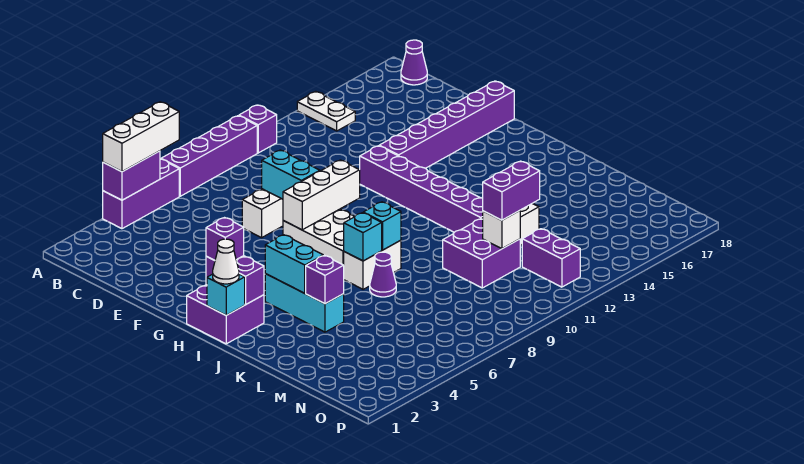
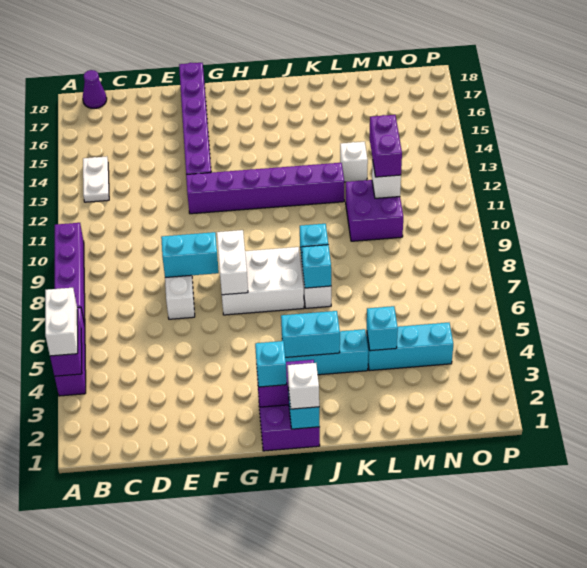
white brick A4:A6 level 3 -> white brick A4:A5 level 3
purple brick A11 level 1 -> none
white plate A14:B14 level 1 -> white plate B13:B14 level 1
white brick G7:G9 level 2 -> white brick G7:G8 level 2
purple brick H2 level 3 -> cyan brick H2 level 3
white cone I1 level 3 -> white brick I1 level 3
purple brick K4 level 2 -> none
purple cone K7 level 1 -> none
none -> cyan brick L4:N4 level 1
none -> cyan brick L4 level 2
purple brick N12:O12 level 1 -> none

